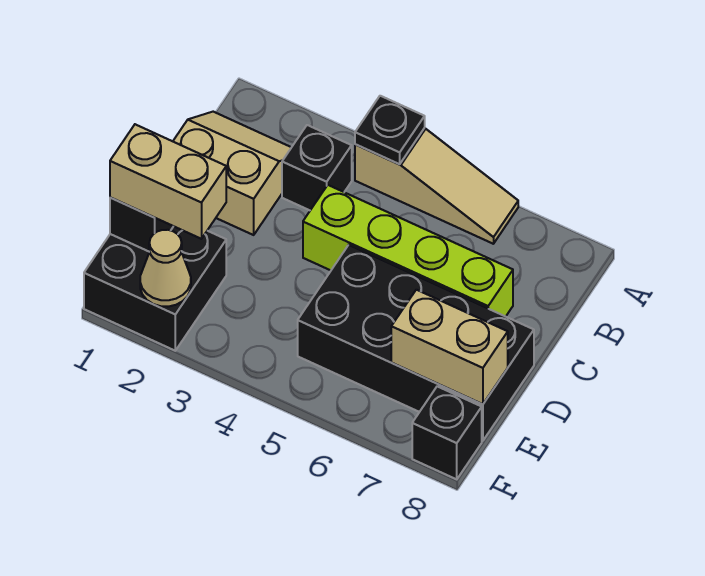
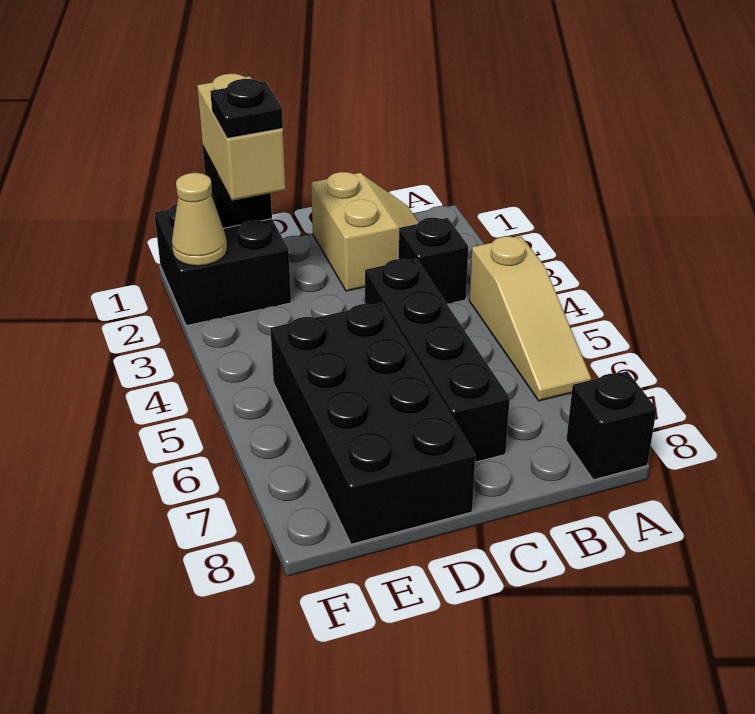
black plate A4 level 2 -> black plate E2 level 4
lime brick C4:C7 level 1 -> black brick C4:C7 level 1
tan brick E7:E8 level 2 -> none
black brick F8 level 1 -> black brick A8 level 1

